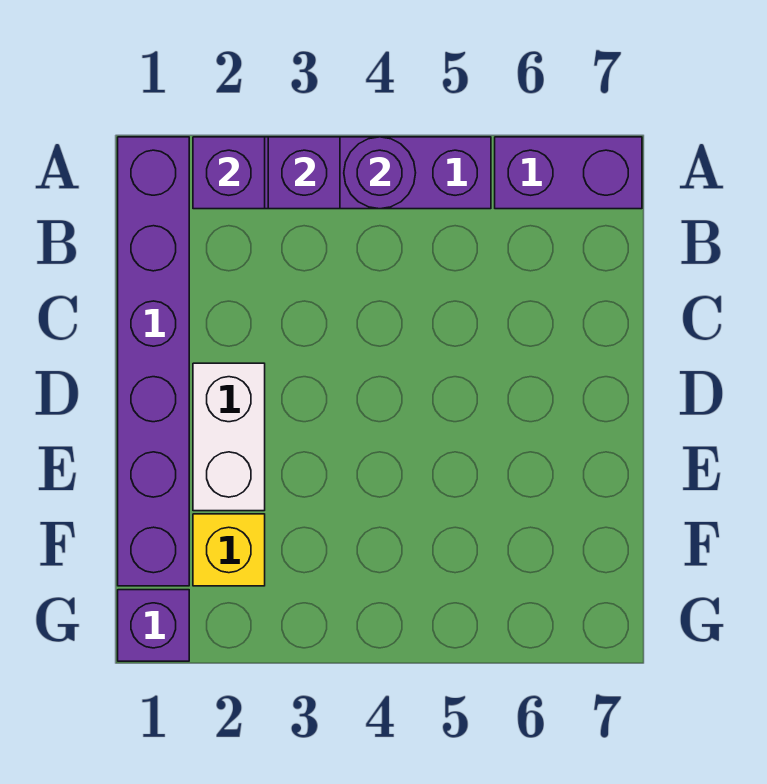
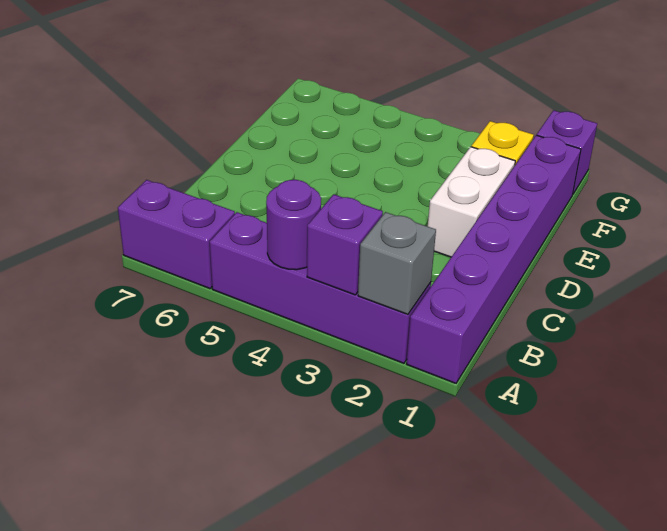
purple brick A2 level 2 -> grey brick A2 level 2

